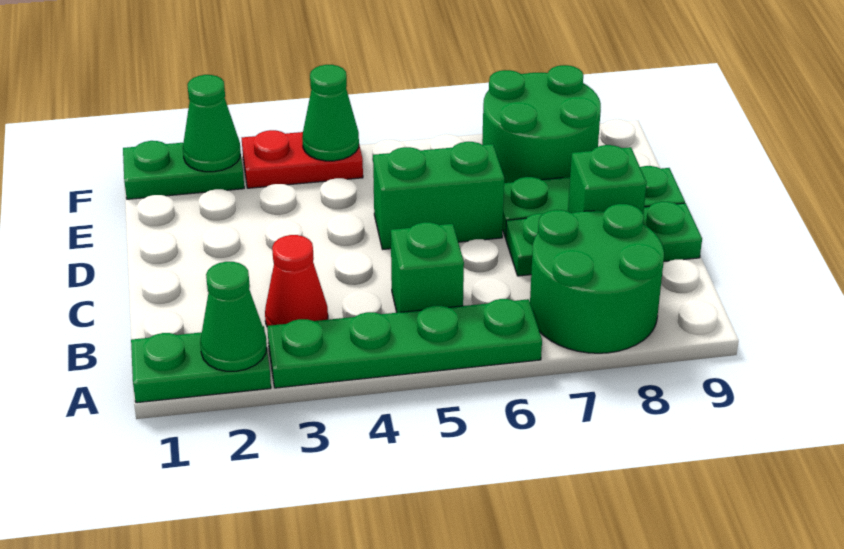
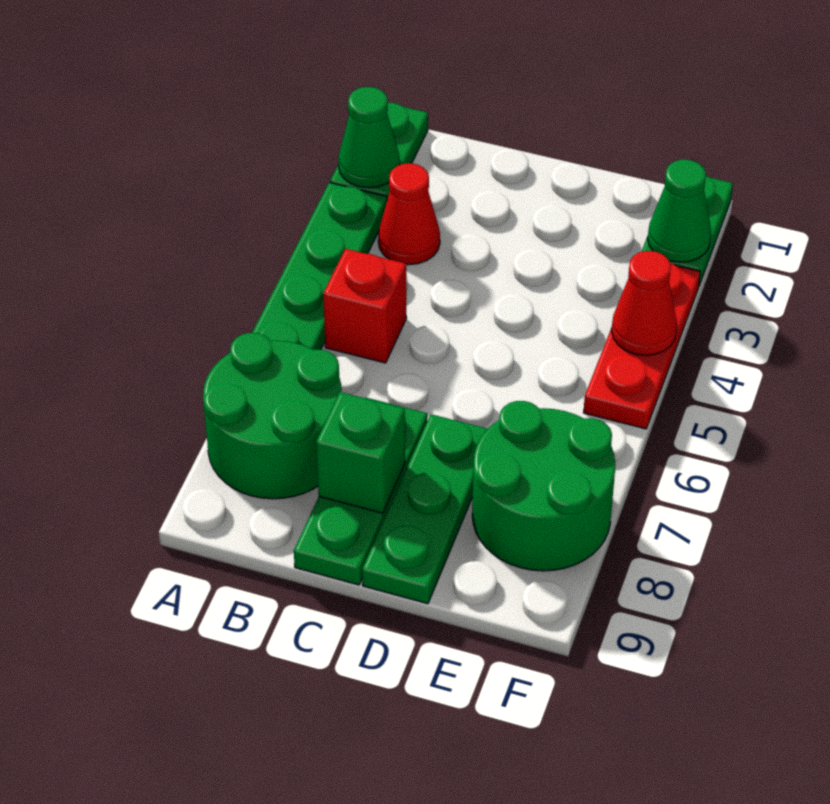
green brick B5 level 1 -> red brick B5 level 1
green brick D5:D6 level 1 -> none
red plate F3:F4 level 1 -> red plate F3:F5 level 1
green cone F4 level 2 -> red cone F4 level 2

